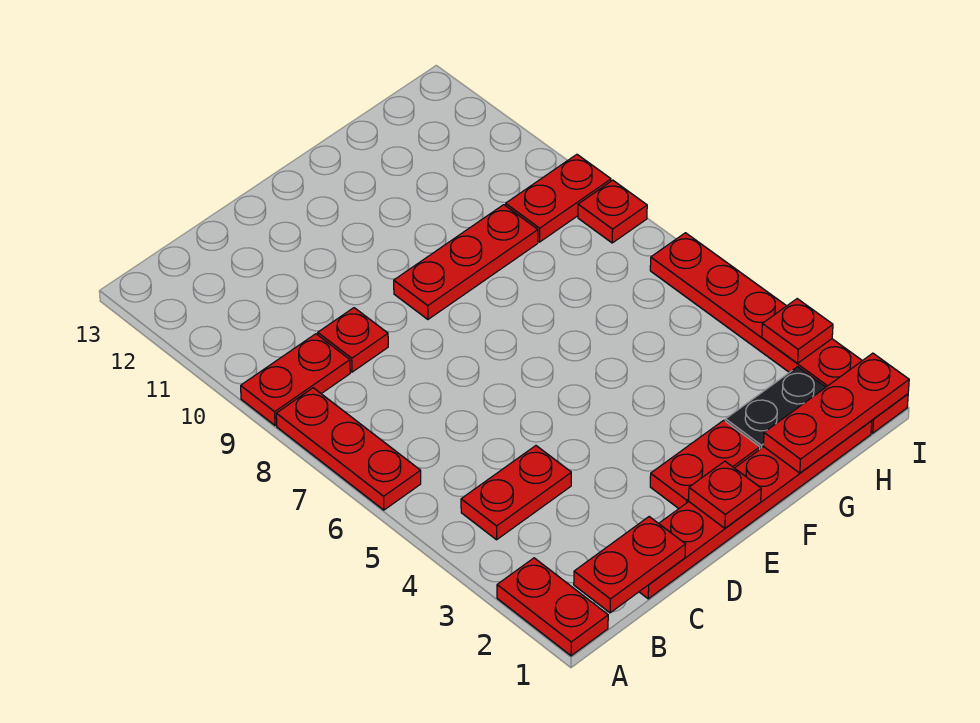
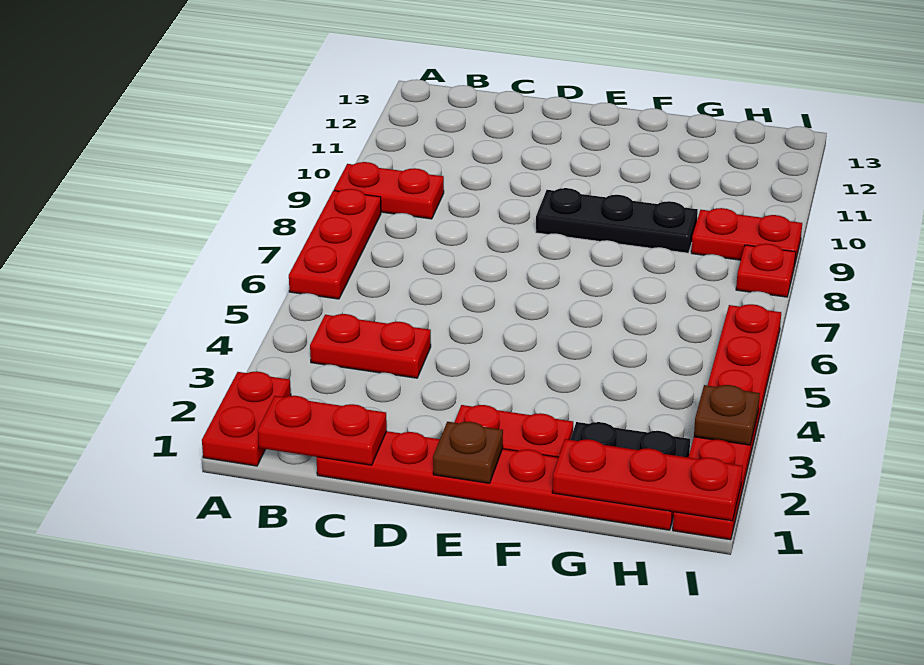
red plate C9 level 1 -> none
red plate E1 level 2 -> brown plate E1 level 2
red plate E9:G9 level 1 -> black plate E9:G9 level 1
red plate I3 level 2 -> brown plate I3 level 2

